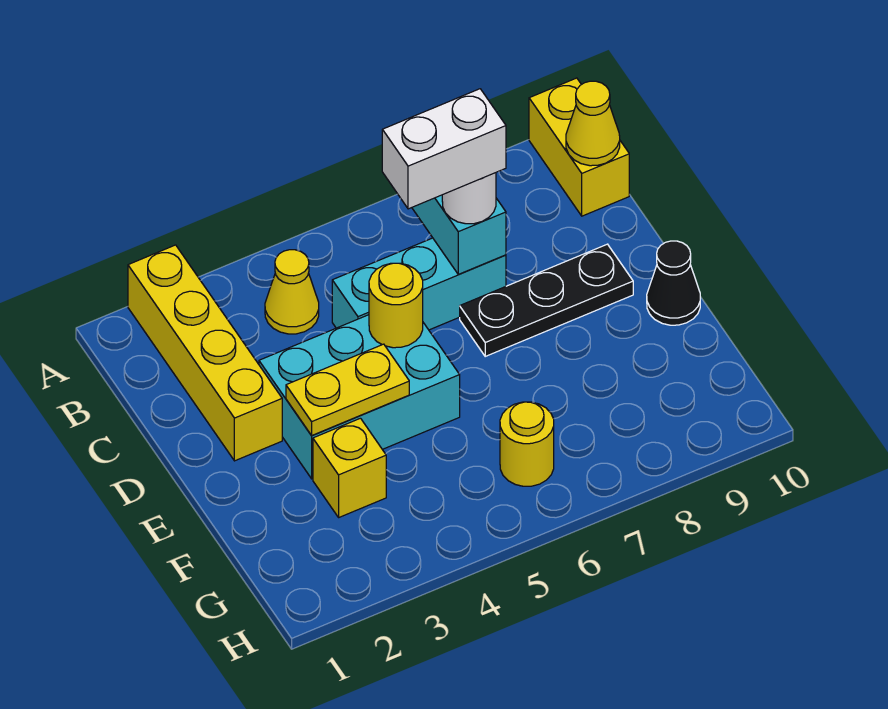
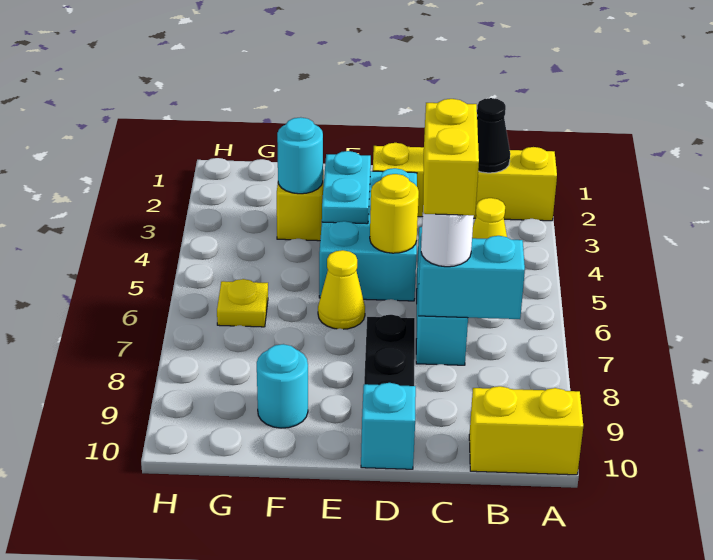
yellow cone B10 level 2 -> yellow cone E6 level 1
white brick C6:C7 level 4 -> yellow brick C6:C7 level 4
none -> cyan brick D10 level 1
yellow plate E3:E4 level 2 -> cyan plate E3:E4 level 2
black cone E10 level 1 -> black cone B2 level 2
none -> cyan round brick F3 level 2
none -> cyan round brick F9 level 1
yellow round brick G6 level 1 -> yellow plate G6 level 1

